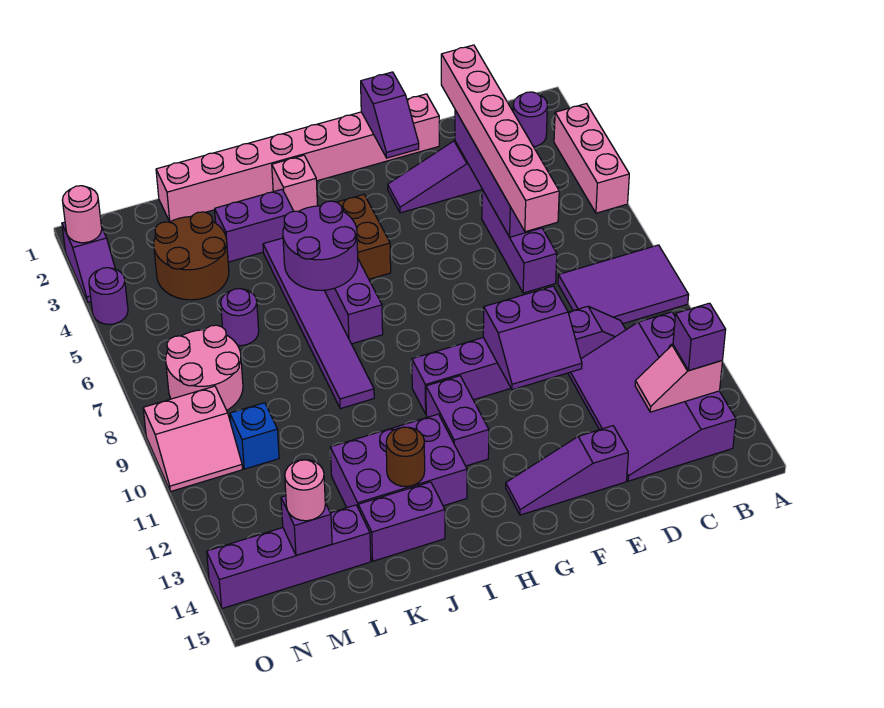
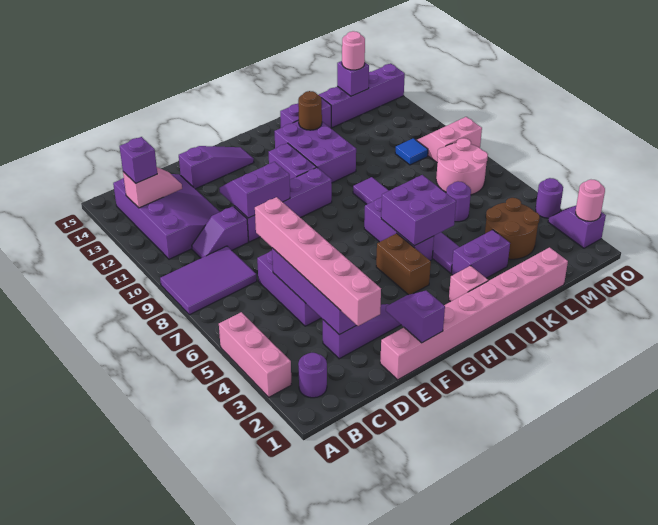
purple round brick I5:J6 level 2 -> purple brick I5:J6 level 2
purple brick I12:K13 level 1 -> purple brick I11:J13 level 1
blue brick M10 level 1 -> blue tile M10 level 1

